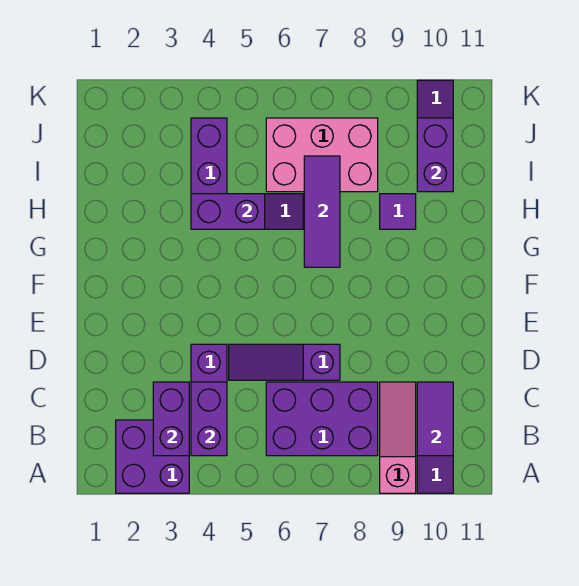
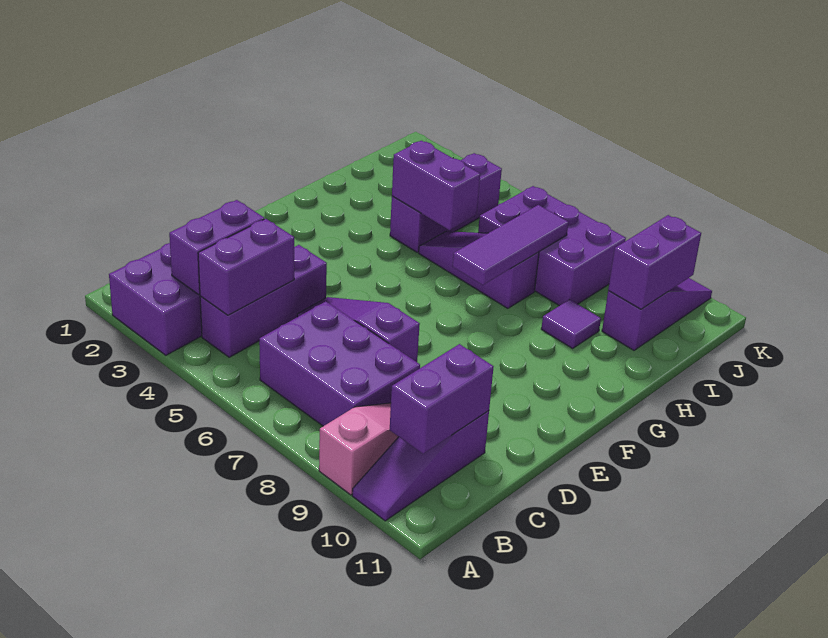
purple tile B10:C10 level 2 -> purple brick B10:C10 level 2
pink brick I6:J8 level 1 -> purple brick I6:J8 level 1

